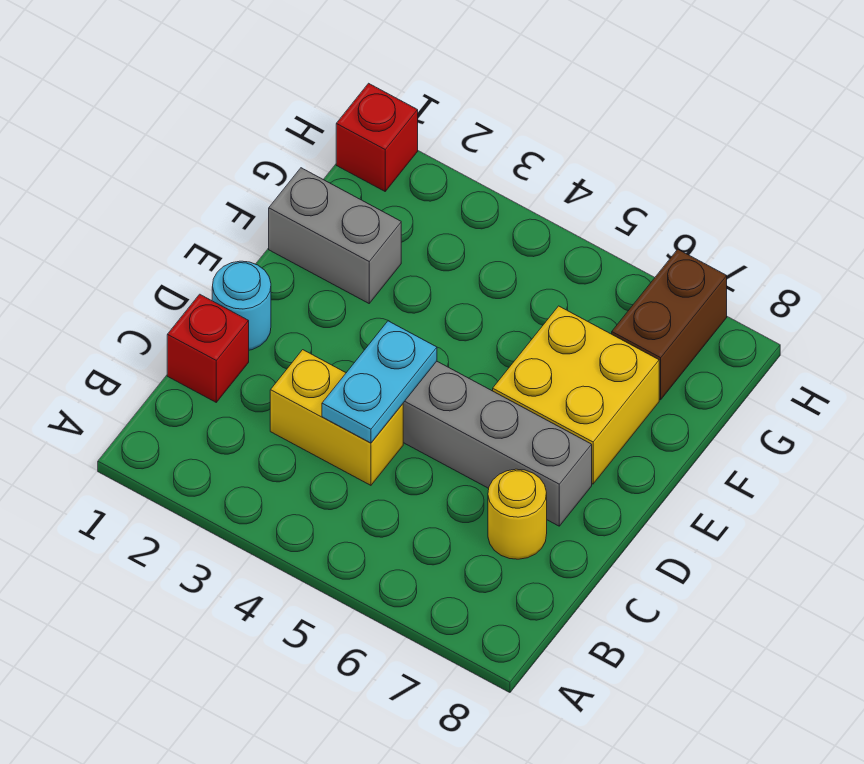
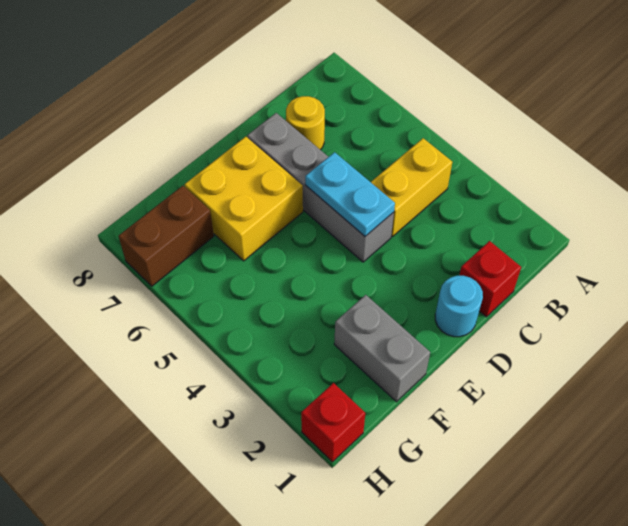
yellow brick C3:C4 level 1 -> yellow brick B4:C4 level 1
cyan plate C4:D4 level 2 -> cyan plate D4:D5 level 2

